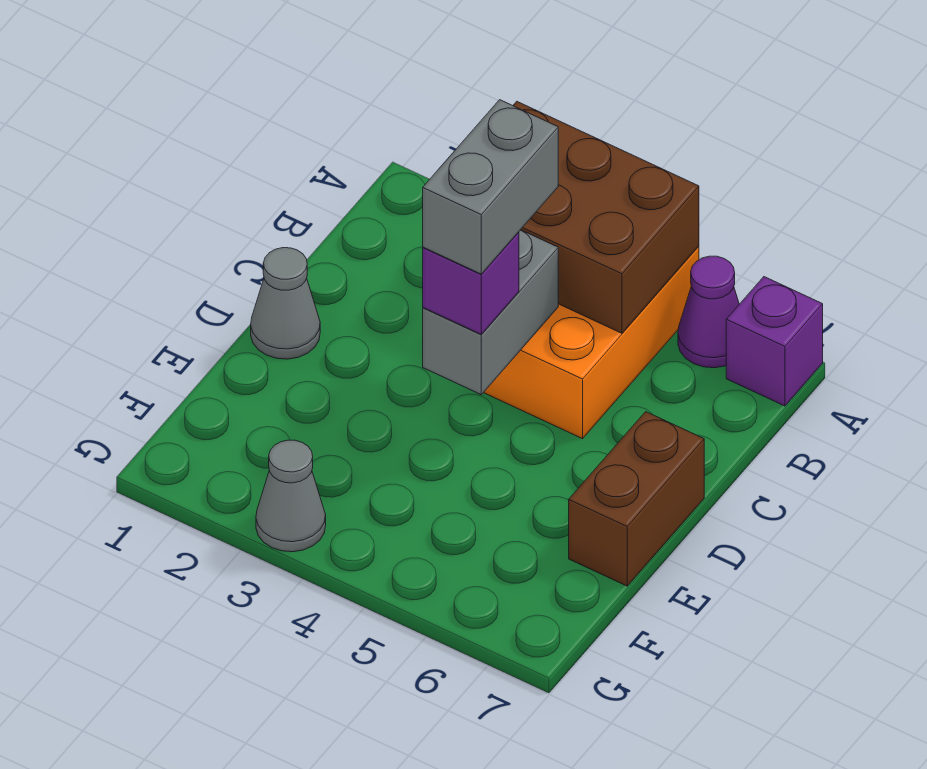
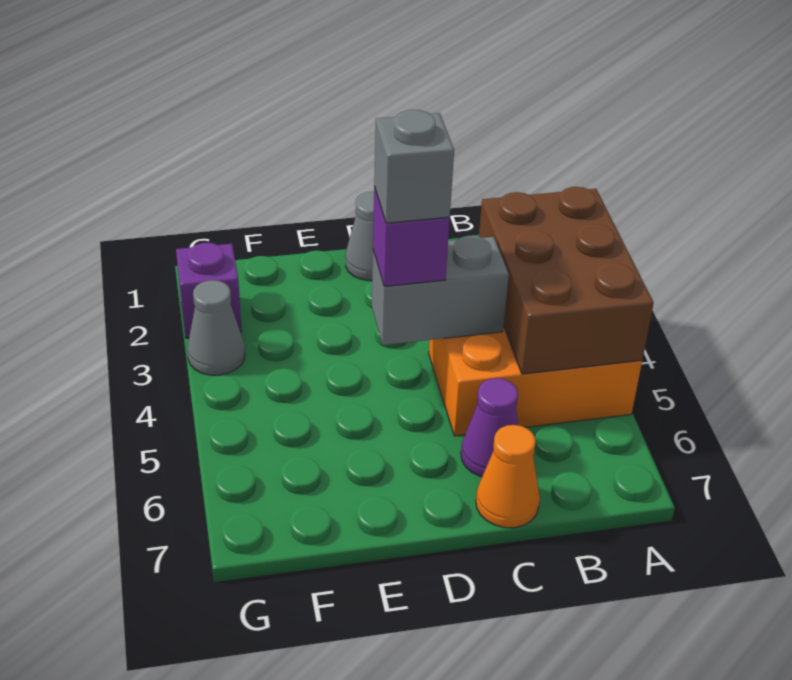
purple cone A6 level 1 -> purple cone C6 level 1
purple brick A7 level 1 -> purple brick G2 level 1
grey brick C4:D4 level 4 -> grey brick D4 level 4
none -> orange cone C7 level 1
brown brick D7:E7 level 1 -> none

